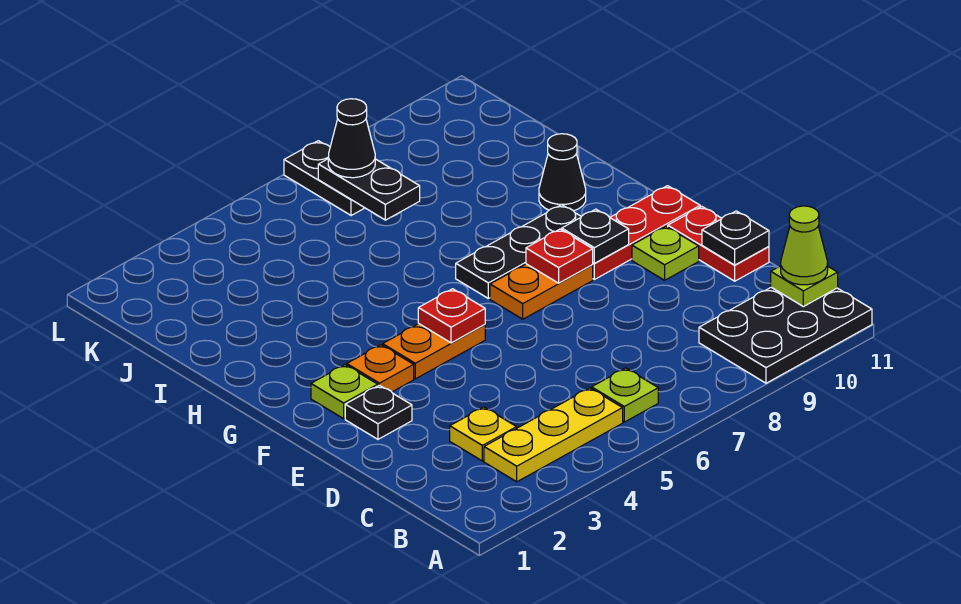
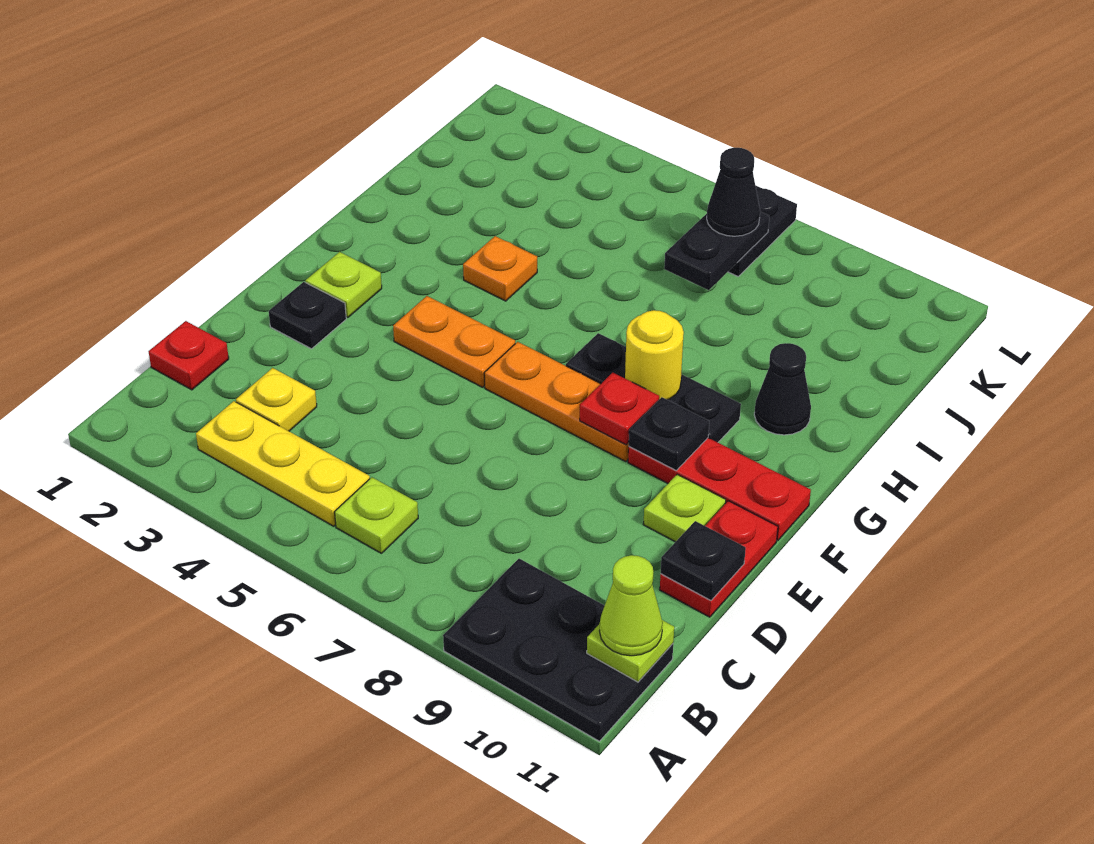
orange plate F3 level 1 -> orange plate H4 level 1
red plate F5 level 2 -> red plate C1 level 1
orange plate F7:F8 level 1 -> orange plate F6:F8 level 1
none -> yellow round brick G8 level 2

